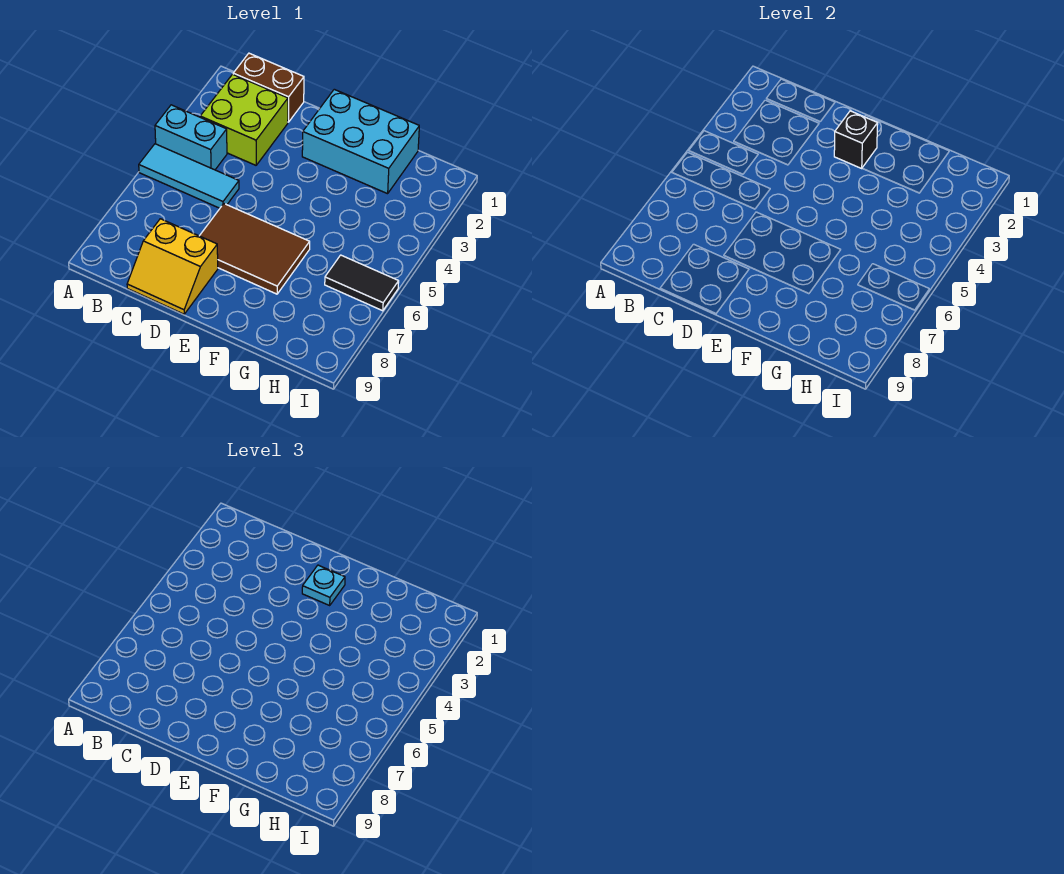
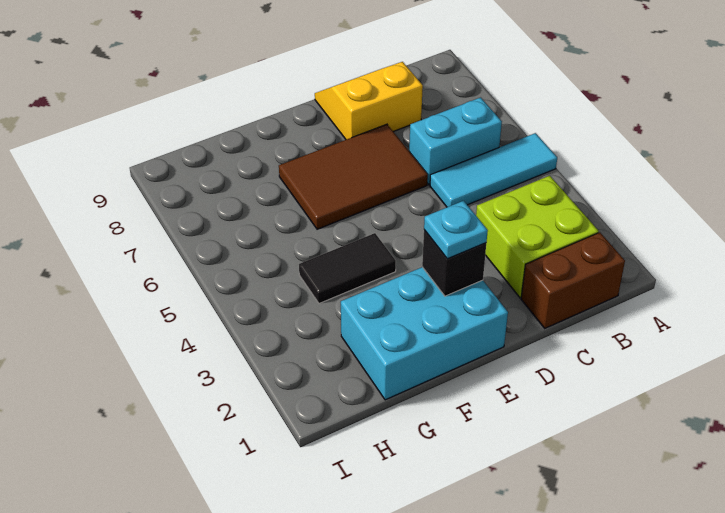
cyan brick A4:B4 level 1 -> cyan brick B6:C6 level 1
black tile H6:I6 level 1 -> black tile F4:G4 level 1

